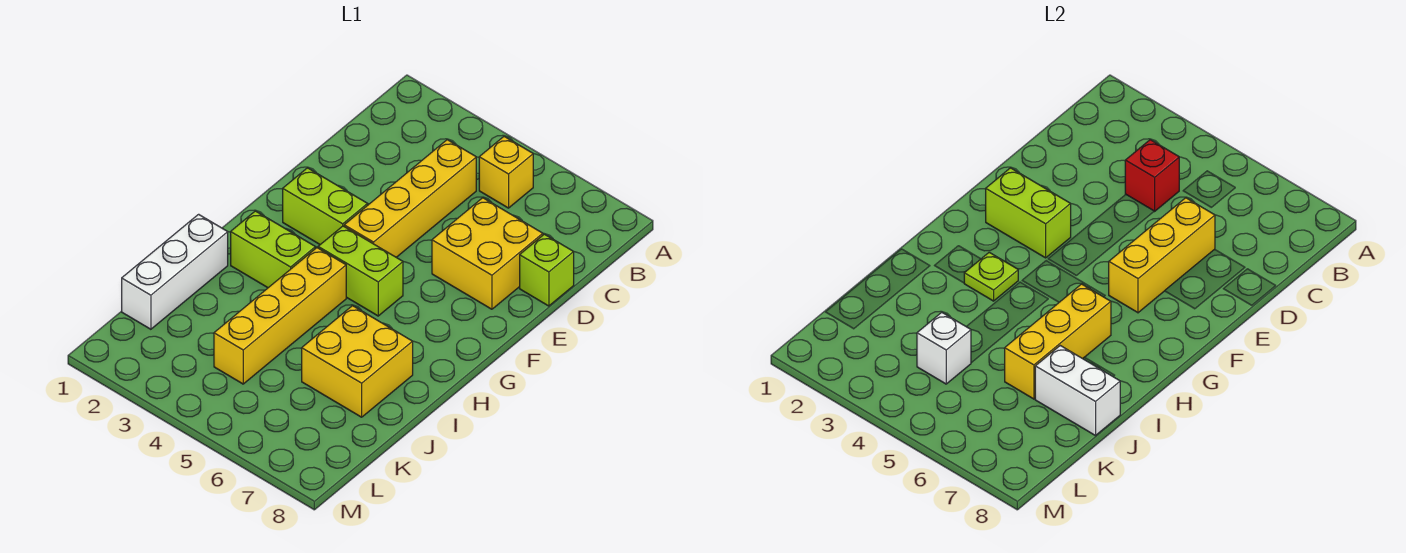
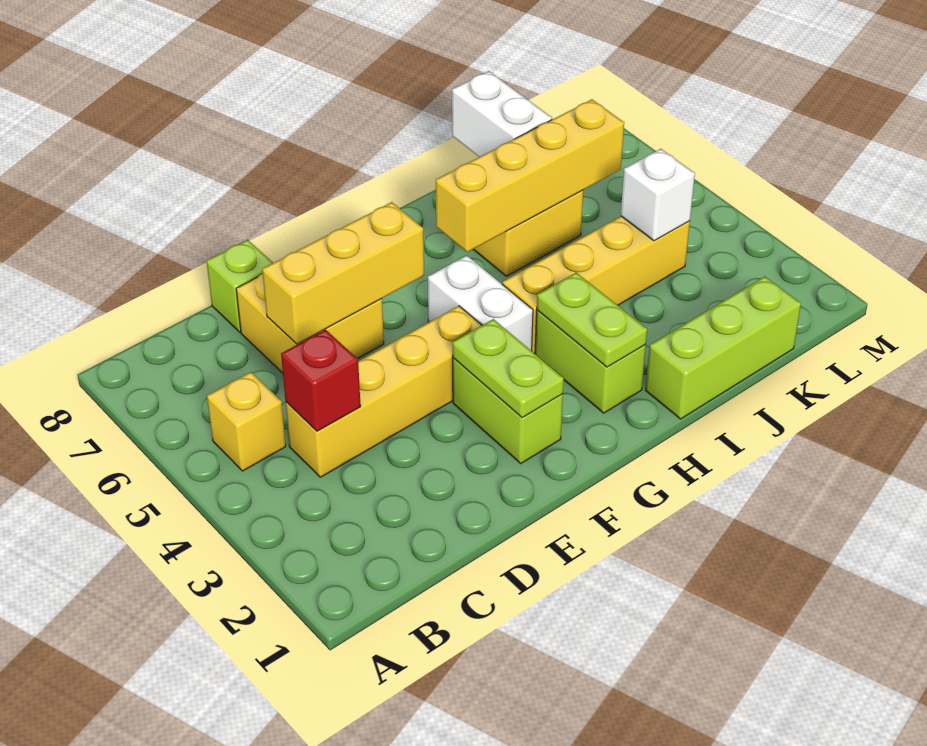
lime brick F2:F3 level 2 -> lime plate F2:F3 level 2
lime brick G4:G5 level 1 -> white brick G4:G5 level 1
lime plate H3 level 2 -> lime plate H2:H3 level 2
yellow brick H6:J6 level 2 -> yellow brick H6:K6 level 2
white brick I1:K1 level 1 -> lime brick I1:K1 level 1

